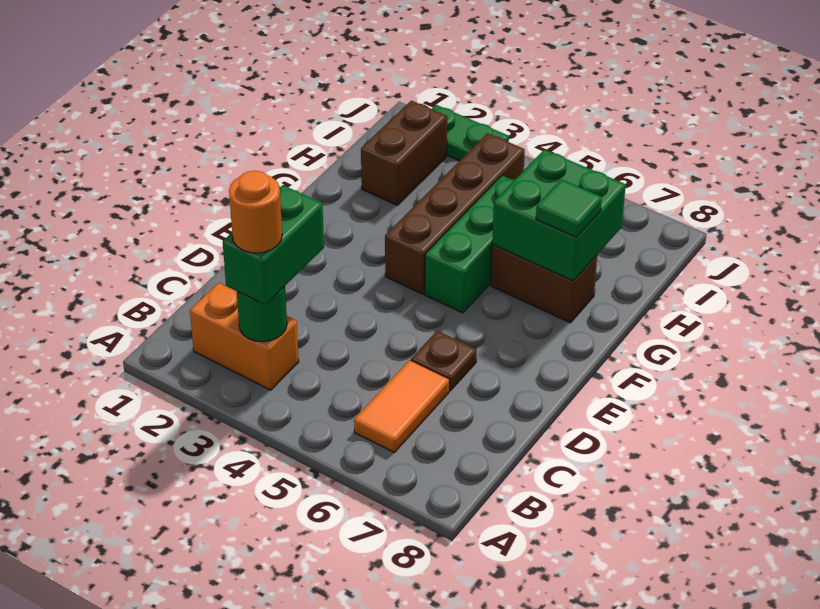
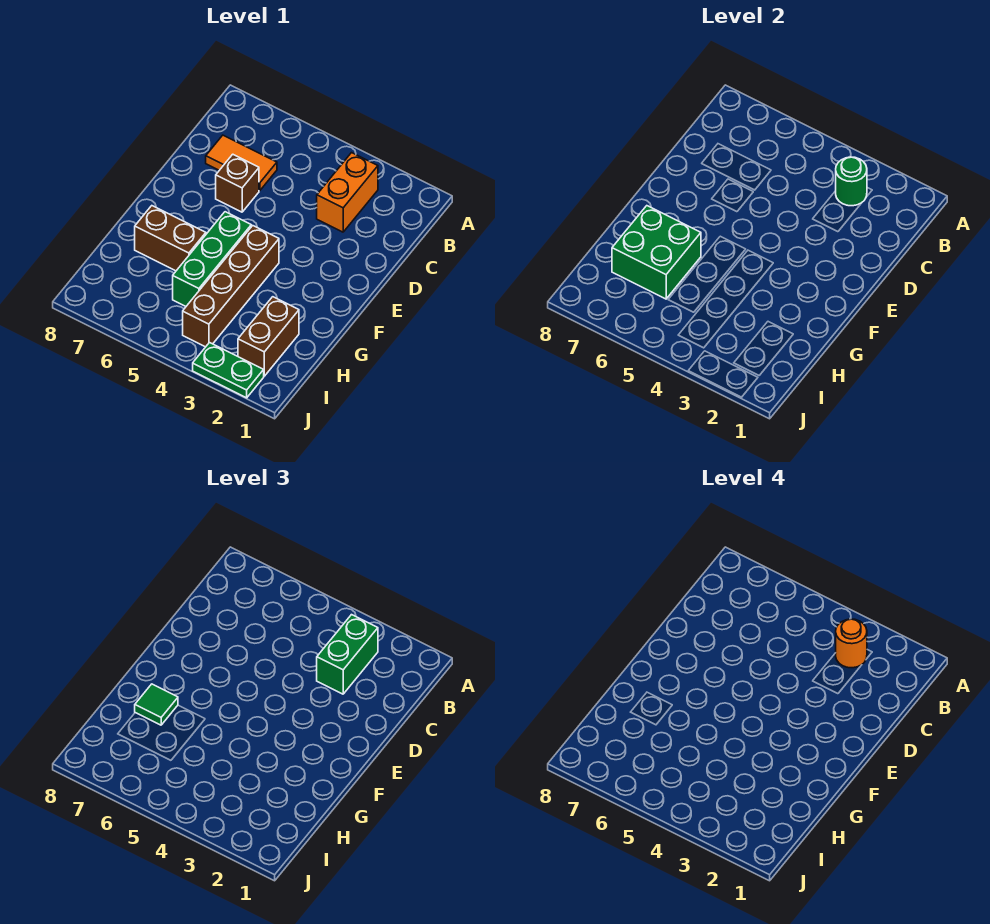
orange brick B2:B3 level 1 -> orange brick B3:C3 level 1
orange tile B6:C6 level 1 -> orange tile C6:C7 level 1
brown plate D6 level 1 -> brown brick D6 level 1

